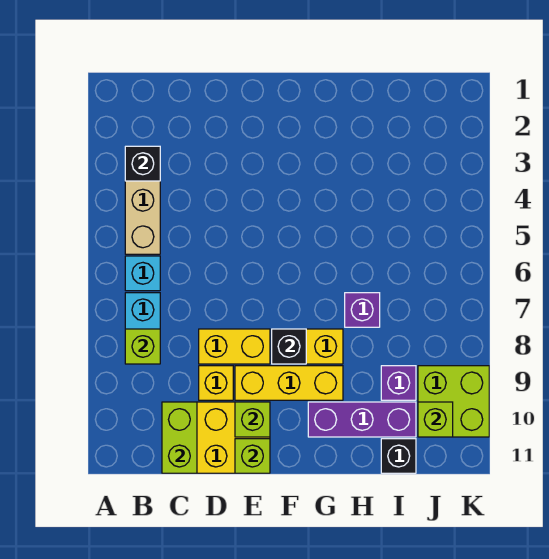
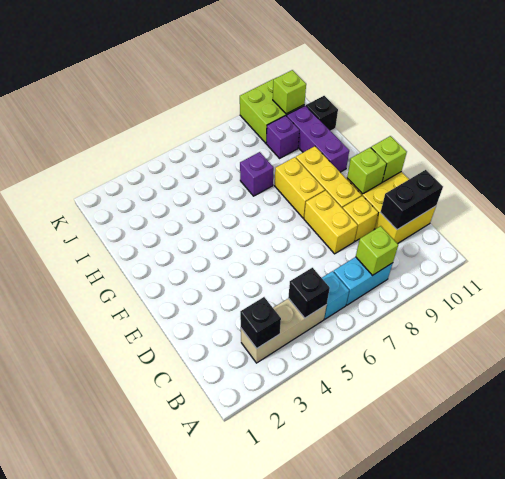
lime brick C10:C11 level 2 -> black brick C10:C11 level 2
black brick F8 level 2 -> black brick B5 level 2

